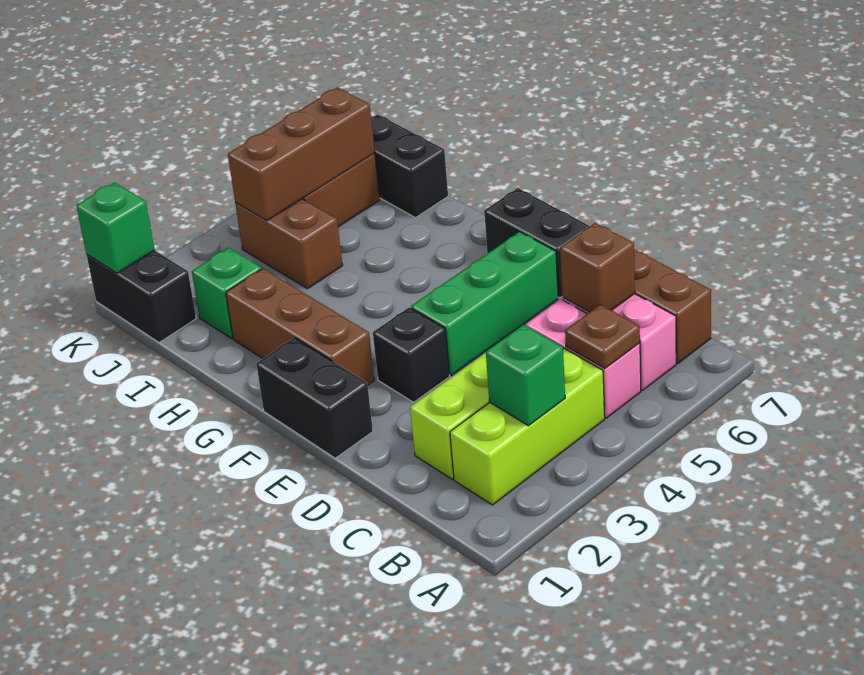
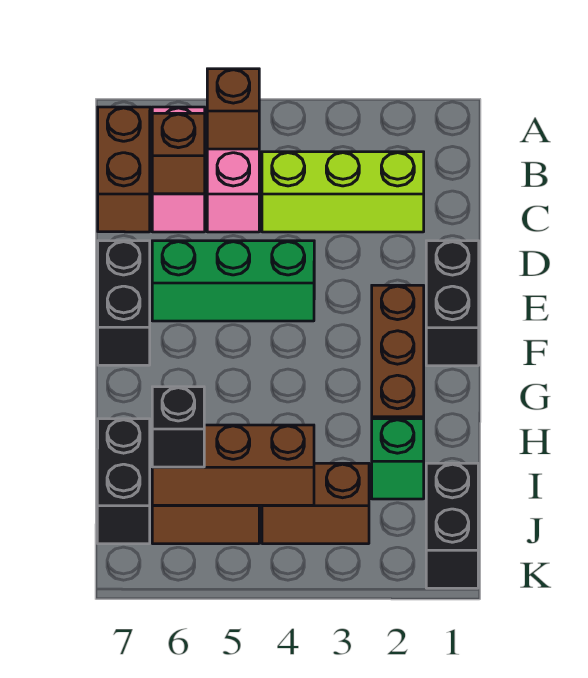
lime brick B2:B4 level 1 -> none
green brick B3 level 2 -> none
brown plate B5 level 2 -> brown brick B5 level 2
black brick E3 level 1 -> black brick J6 level 3
brown brick I4:J4 level 1 -> brown brick J3:J4 level 1
green brick K1 level 2 -> none

